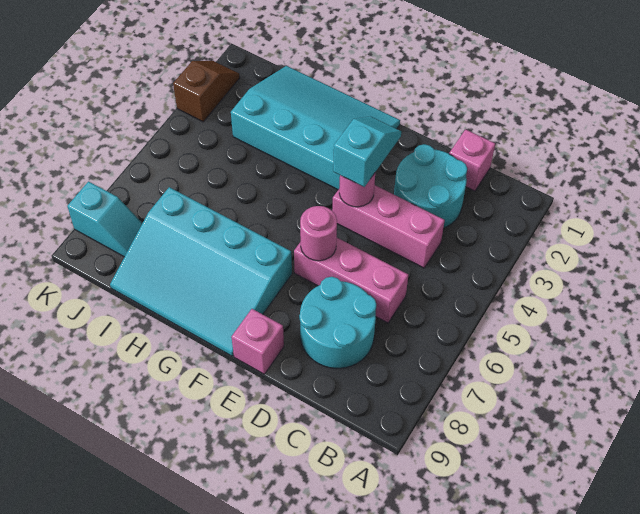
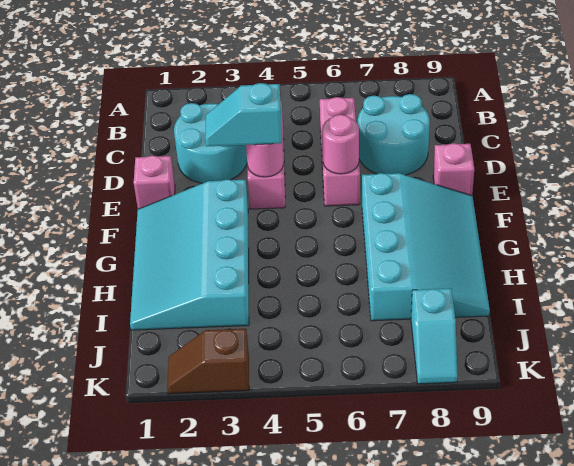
pink brick C1 level 1 -> pink brick E1 level 1
cyan slope J8:K8 level 1 top K -> cyan slope J8:K8 level 1 top J

